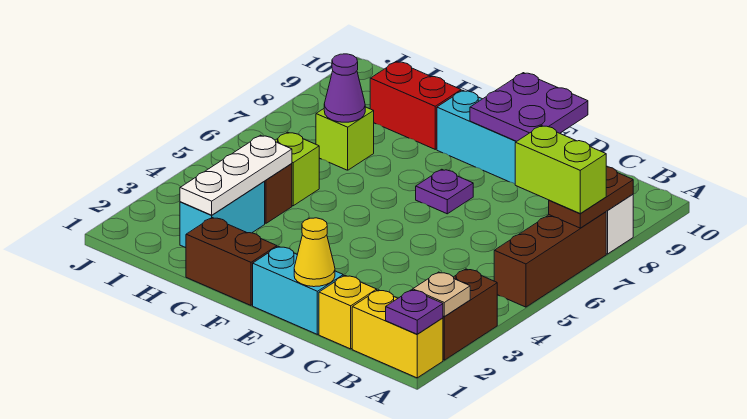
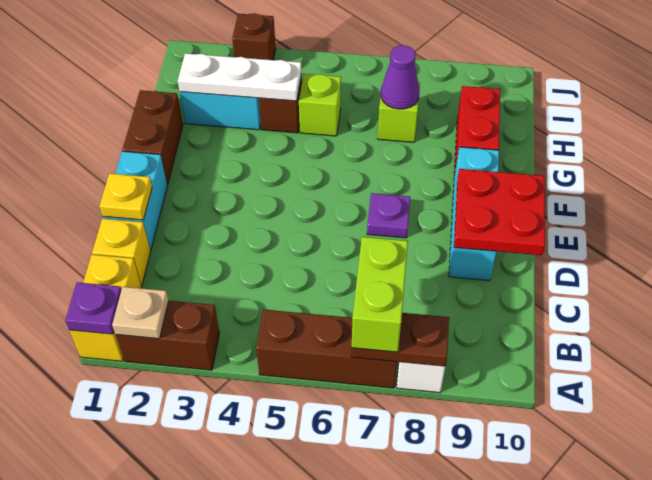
yellow cone D1 level 2 -> yellow plate D1 level 2
purple plate D9:E10 level 2 -> red plate D9:E10 level 2
none -> brown brick J3 level 1

